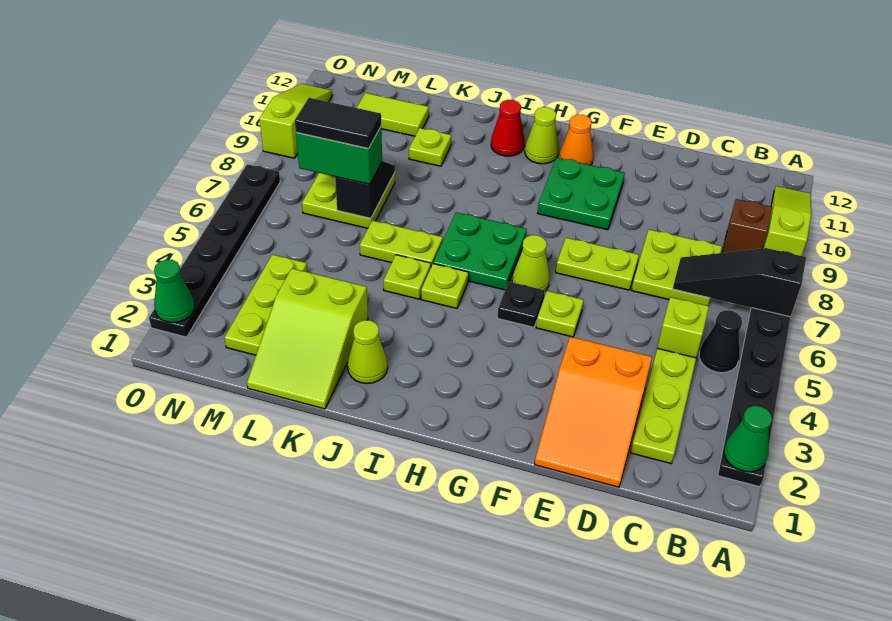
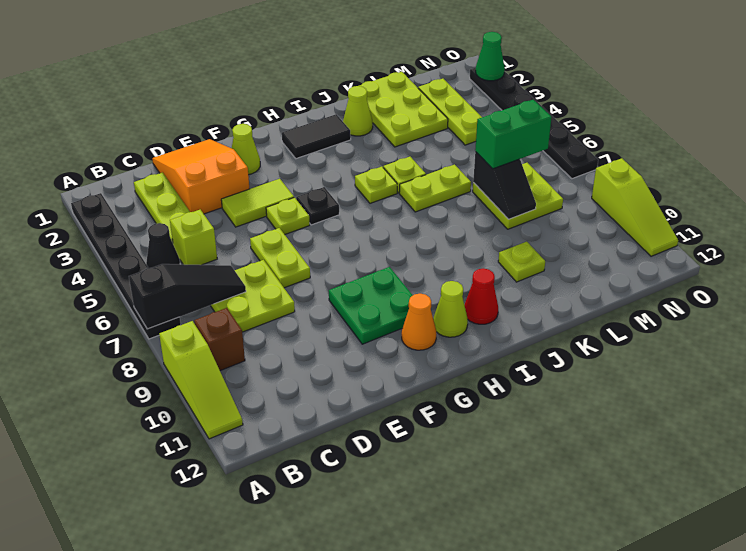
green cone A2 level 2 -> none
lime plate E7:F7 level 1 -> lime plate E6:E7 level 1
lime cone G6 level 1 -> lime cone F2 level 1
green plate H6:I7 level 1 -> none
lime slope K1:L3 level 1 top 3 -> lime plate K1:L3 level 1
black tile L7:M7 level 4 -> black tile H2:I2 level 1
lime tile L11:M11 level 1 -> lime tile E4:F4 level 1

